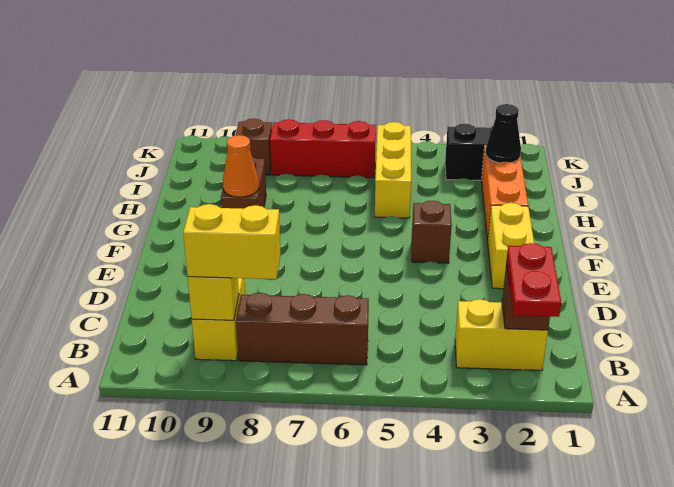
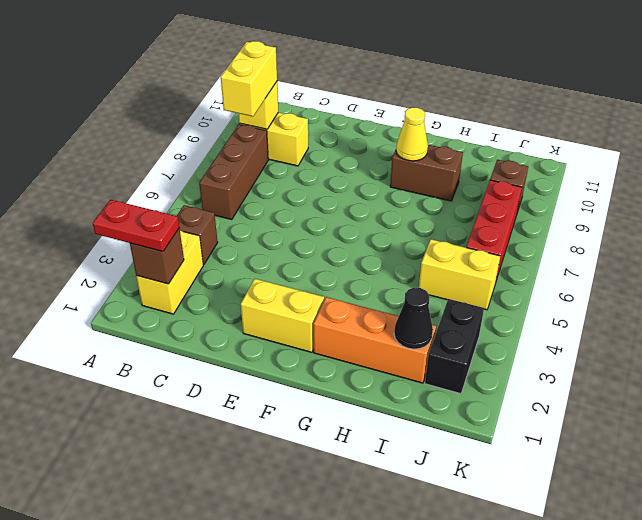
brown brick F4 level 1 -> brown brick B4 level 1
orange cone G9 level 2 -> yellow cone G9 level 2
yellow brick H5:J5 level 1 -> yellow brick I5:J5 level 1

